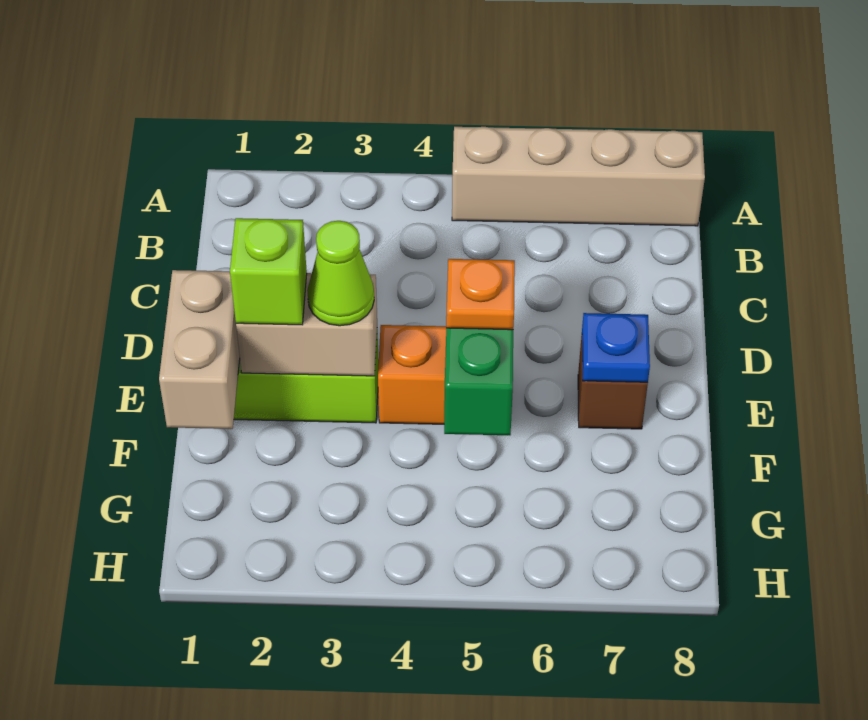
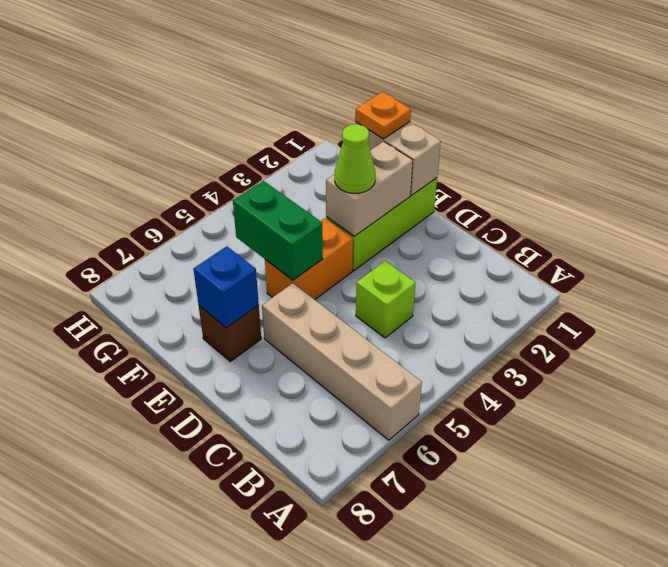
tan brick A5:A8 level 1 -> tan brick A6:D6 level 1
lime brick E2 level 3 -> lime brick C4 level 1
orange plate E5 level 3 -> orange plate F1 level 3
blue plate E7 level 2 -> blue brick E7 level 2

